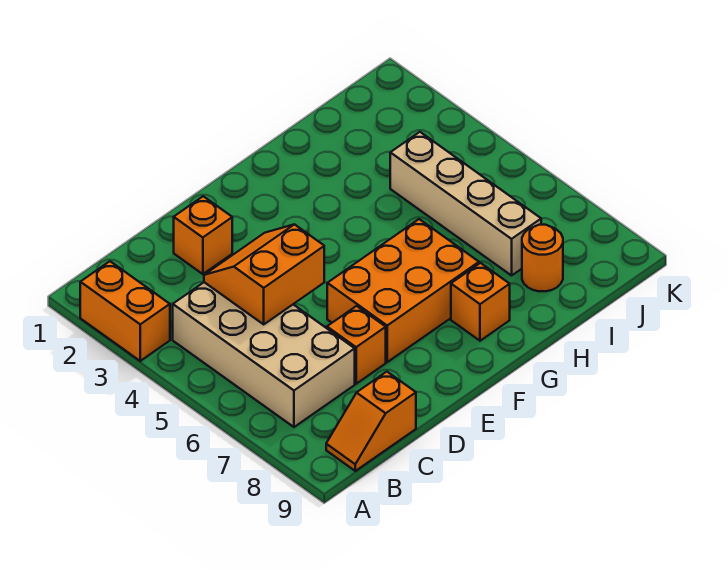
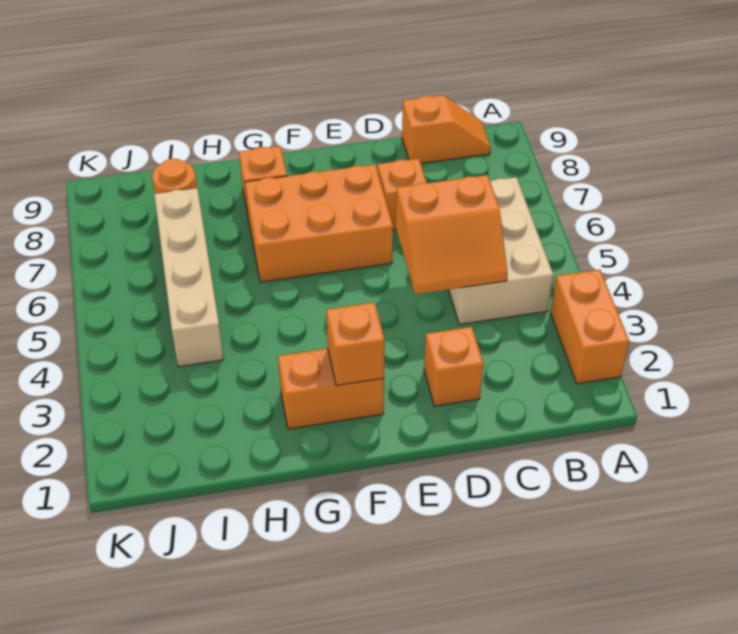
tan brick B4:C7 level 1 -> tan brick B4:C6 level 1
none -> orange brick F2:G2 level 1
none -> orange brick F2 level 2

